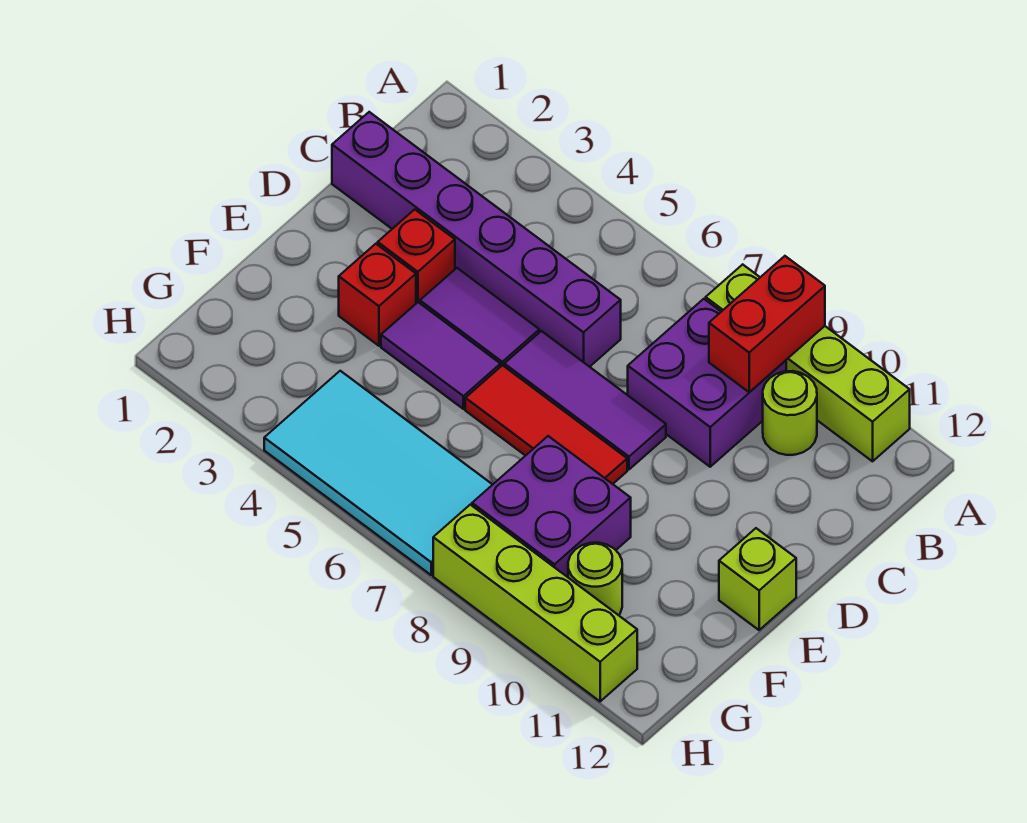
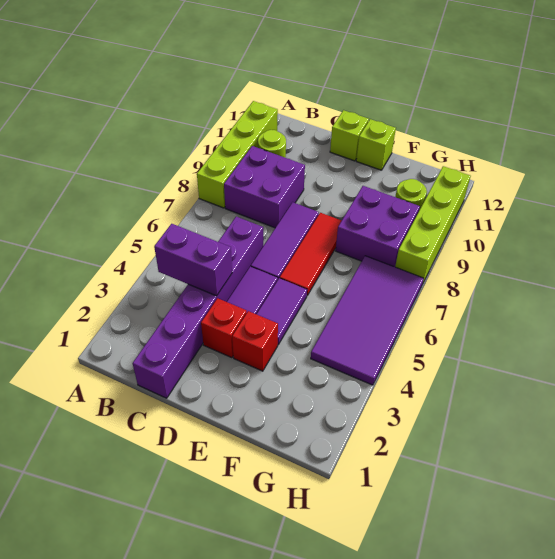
red brick A9:B9 level 2 -> none
none -> purple brick B4:C4 level 2
none -> lime brick D12 level 1
cyan tile G4:H7 level 1 -> purple tile G4:H7 level 1

